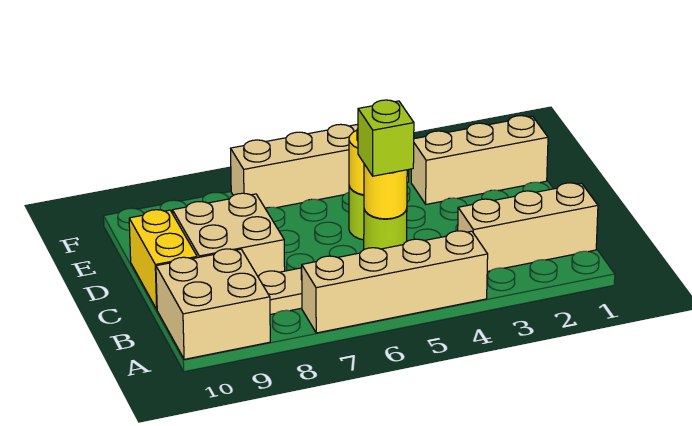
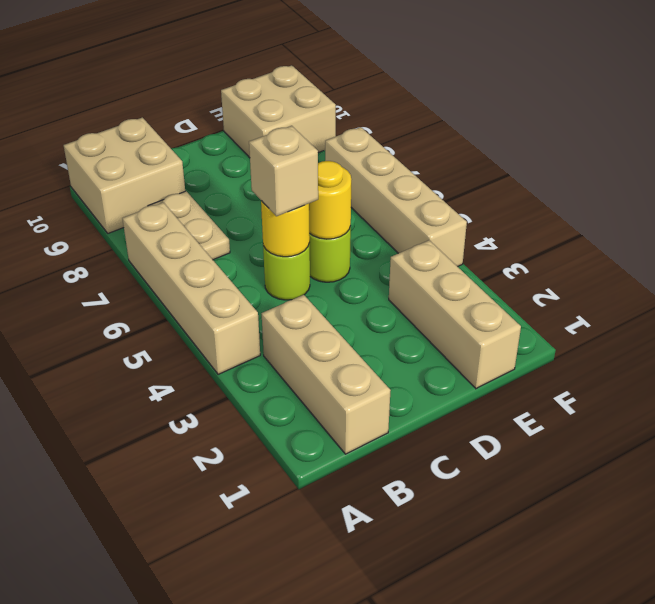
lime brick C5 level 3 -> tan brick C5 level 3
tan brick C8:D9 level 1 -> tan brick E9:F10 level 1
yellow brick C10:D10 level 1 -> none

